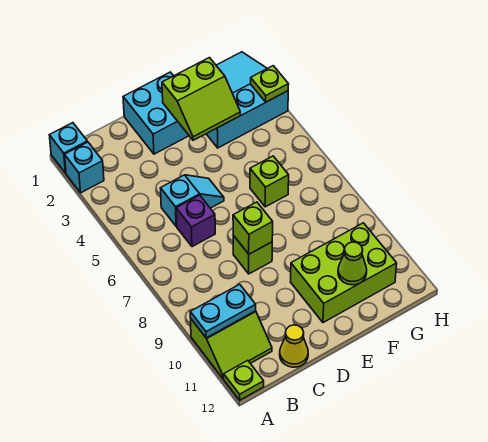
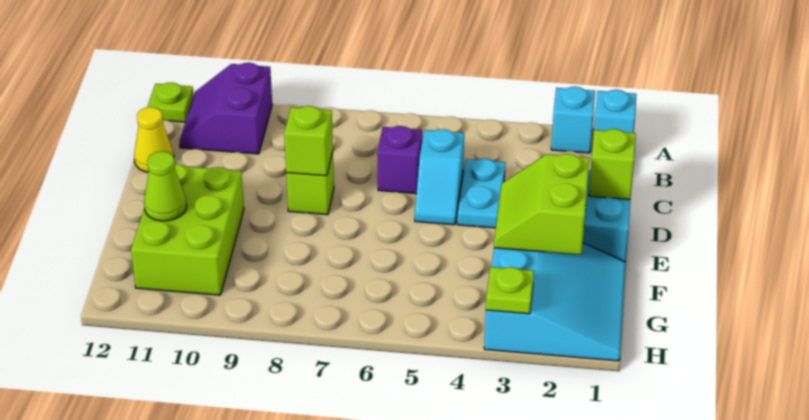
lime slope A10:B11 level 1 top 10 -> purple slope A10:B11 level 1 top 10
cyan plate A10:B10 level 2 -> cyan plate C4:D4 level 1
lime brick F6 level 1 -> lime brick D1 level 2

